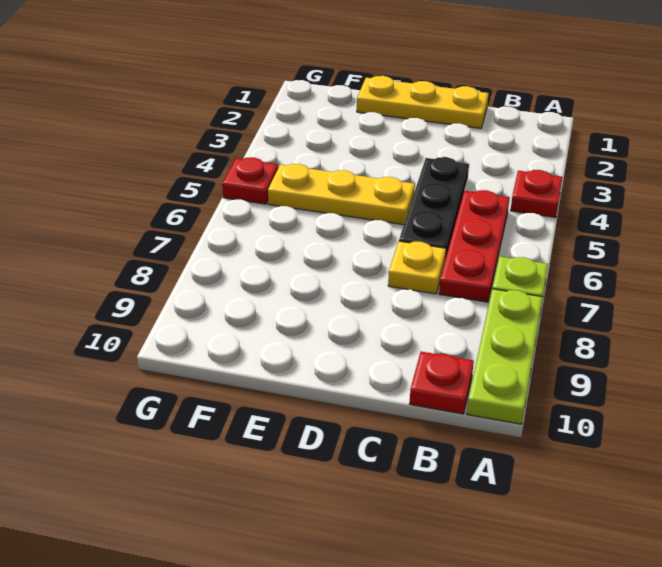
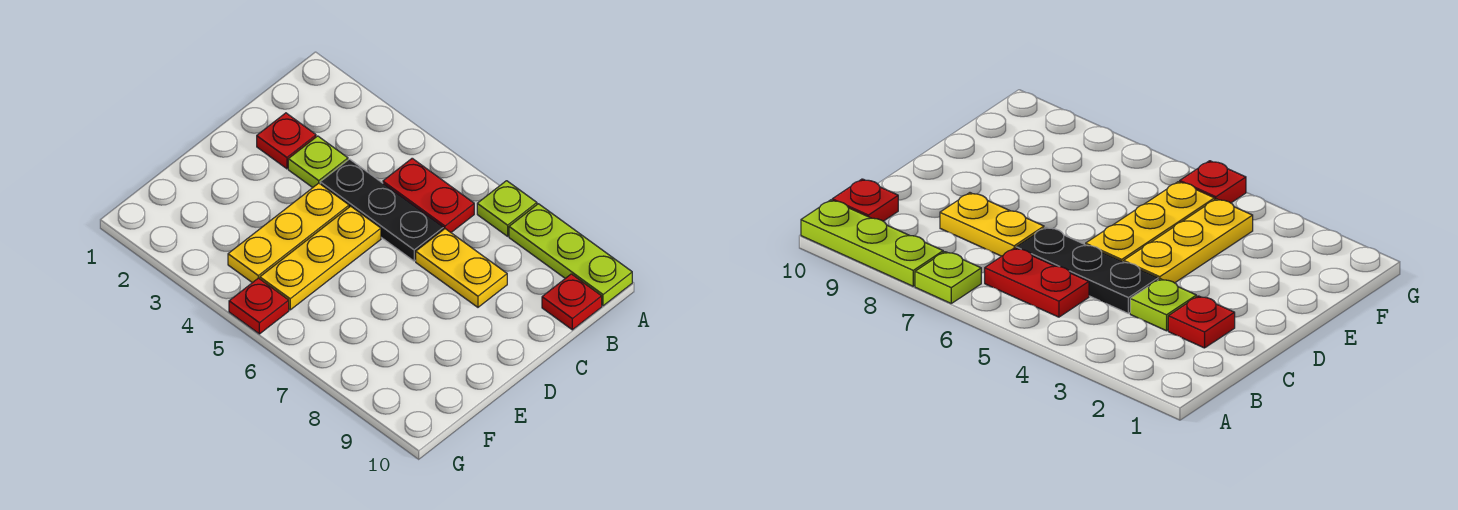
red plate A4 level 1 -> red plate C2 level 1
red plate B5:B7 level 1 -> red plate B5:B6 level 1
yellow plate C1:E1 level 1 -> yellow plate D4:F4 level 1
none -> lime plate C3 level 1
yellow plate C7 level 1 -> yellow plate C7:C8 level 1

